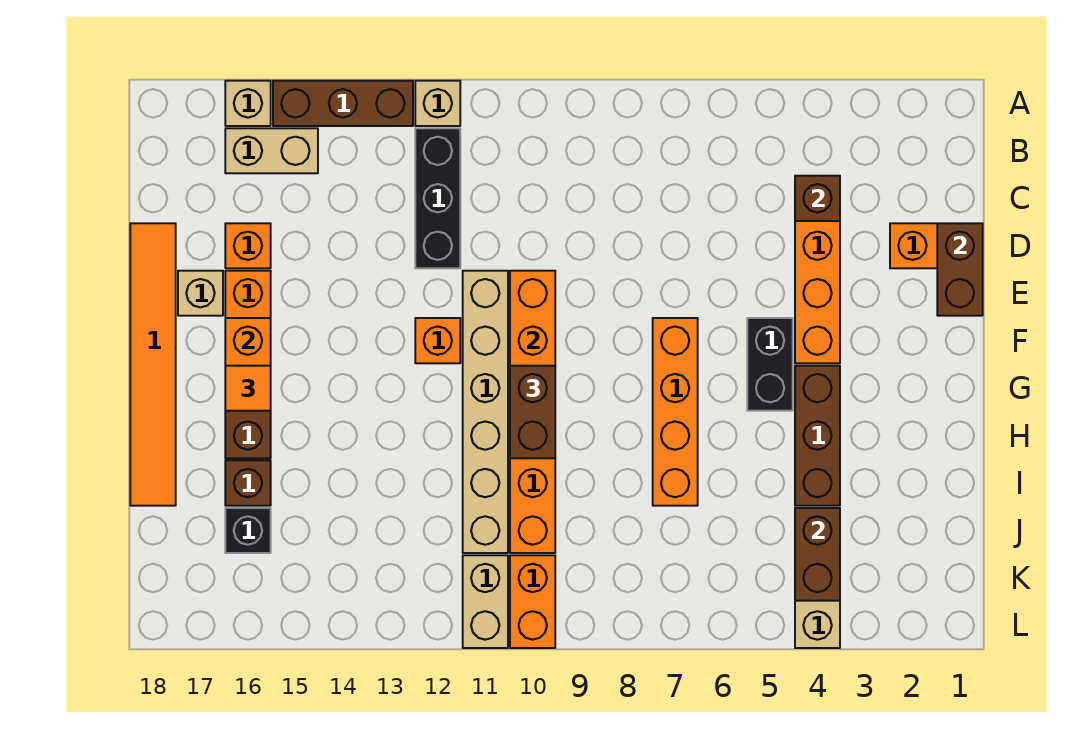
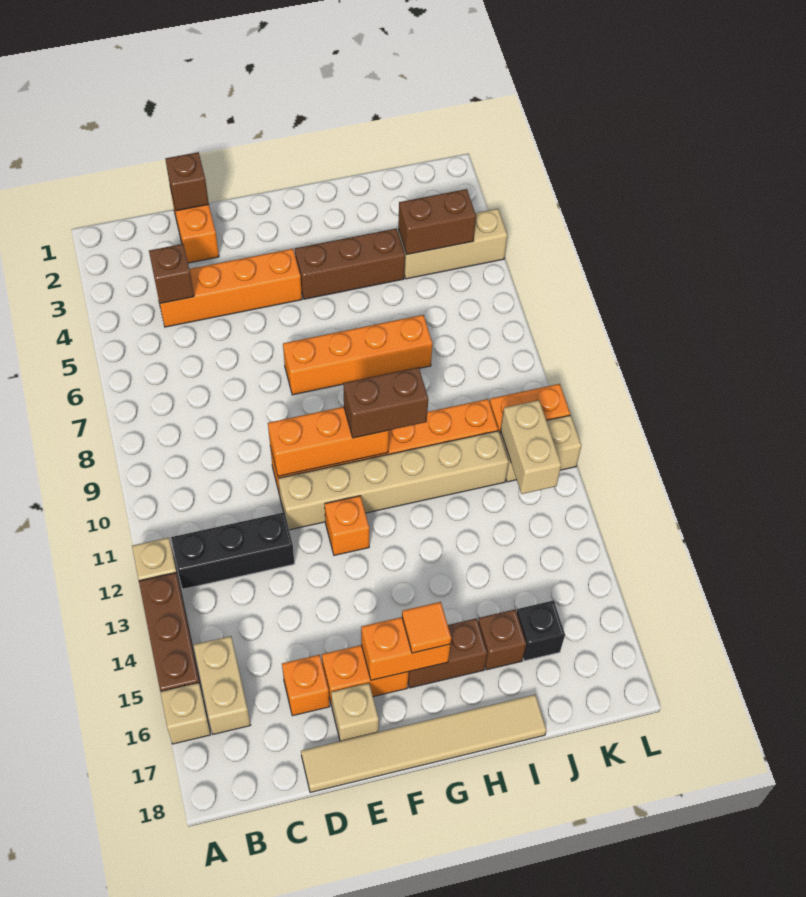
brown brick D1:E1 level 2 -> brown brick D1 level 2
orange tile D18:I18 level 1 -> tan tile D18:I18 level 1
black brick F5:G5 level 1 -> none
none -> tan brick K11:K12 level 2

